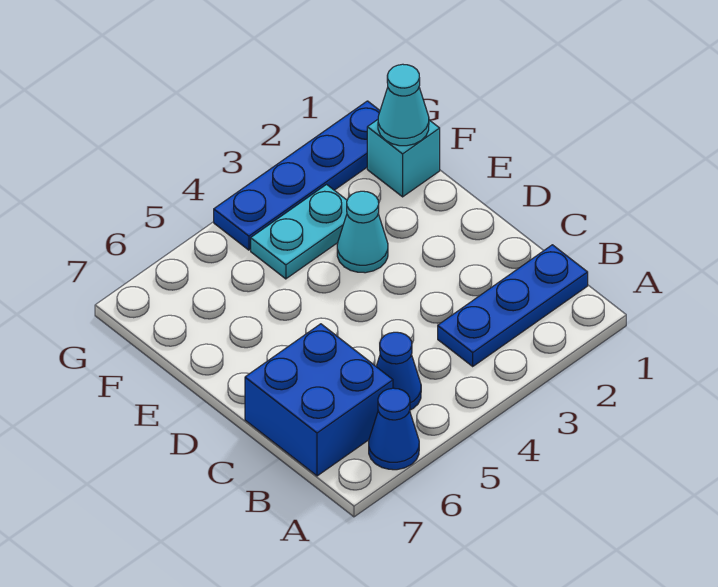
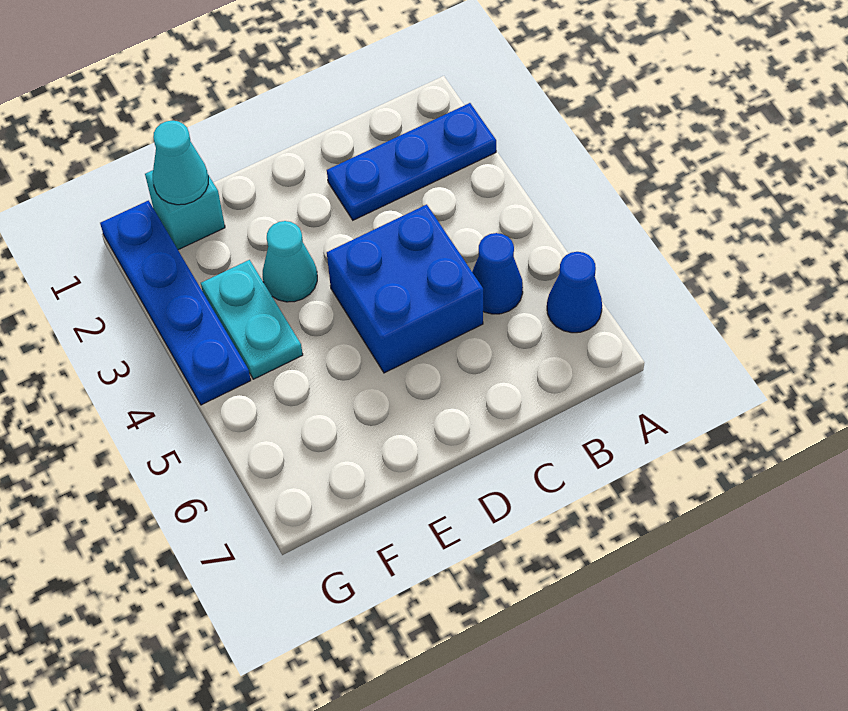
blue plate B1:B3 level 1 -> blue plate A2:C2 level 1
blue brick B6:C7 level 1 -> blue brick C4:D5 level 1

